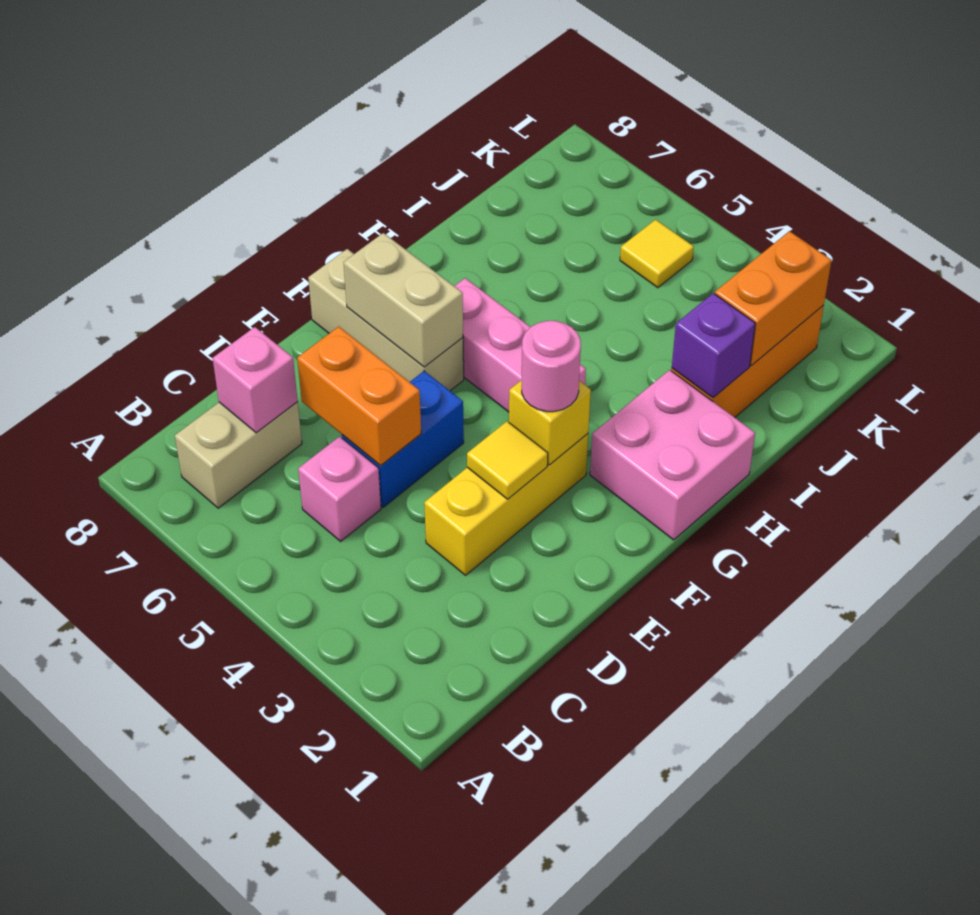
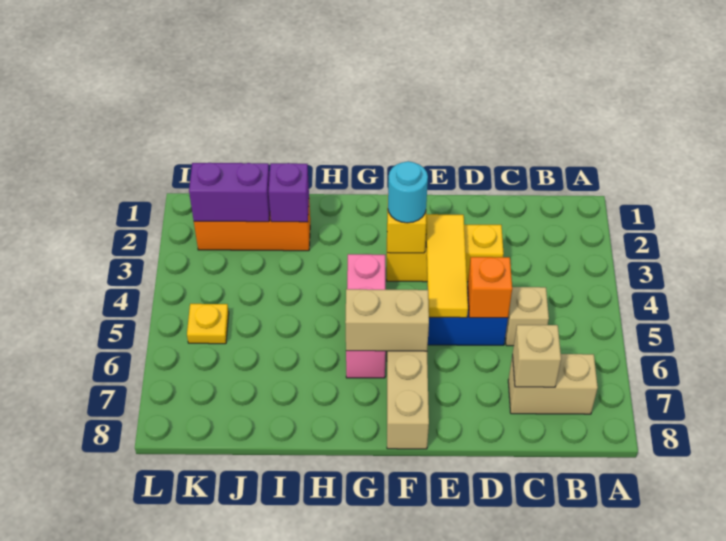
pink brick C5 level 1 -> tan brick C5 level 1
pink brick C7 level 2 -> tan brick C7 level 2
orange brick D5:D6 level 2 -> orange brick D5 level 2
yellow tile E3 level 2 -> yellow tile E3:E5 level 2
pink round brick F3 level 3 -> cyan round brick F3 level 3
tan brick F6:F7 level 2 -> tan brick F6:G6 level 2
pink brick G1:H2 level 1 -> none
orange brick J2:K2 level 2 -> purple brick J2:K2 level 2
yellow tile K5 level 1 -> yellow plate K5 level 1

